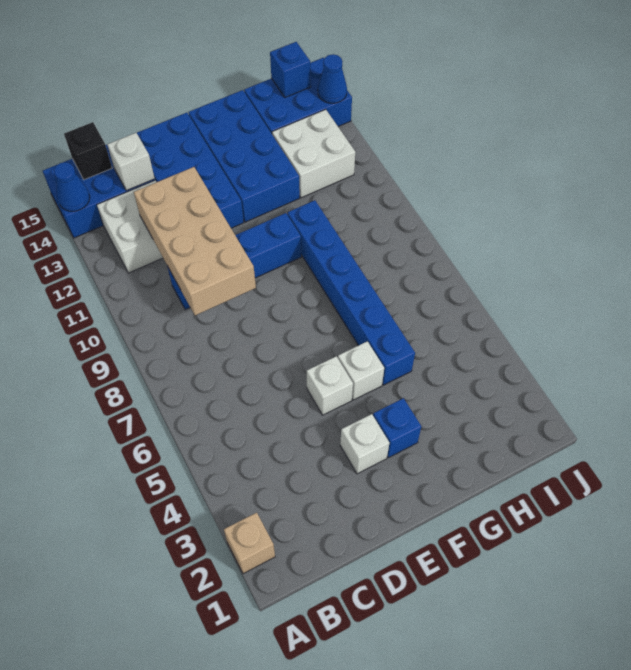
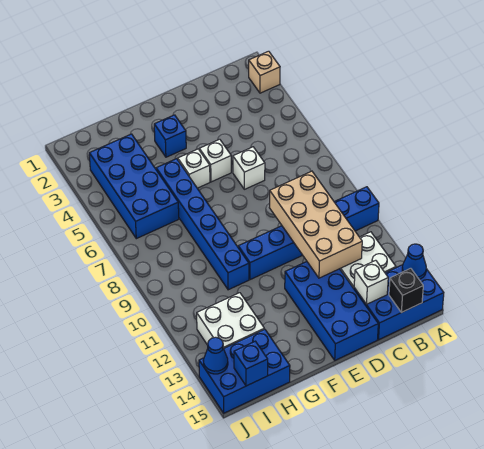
blue brick C10:F10 level 1 -> blue brick A10:F10 level 1
white brick E3 level 1 -> white brick D6 level 1
blue brick F12:G15 level 1 -> blue brick H3:I6 level 1

